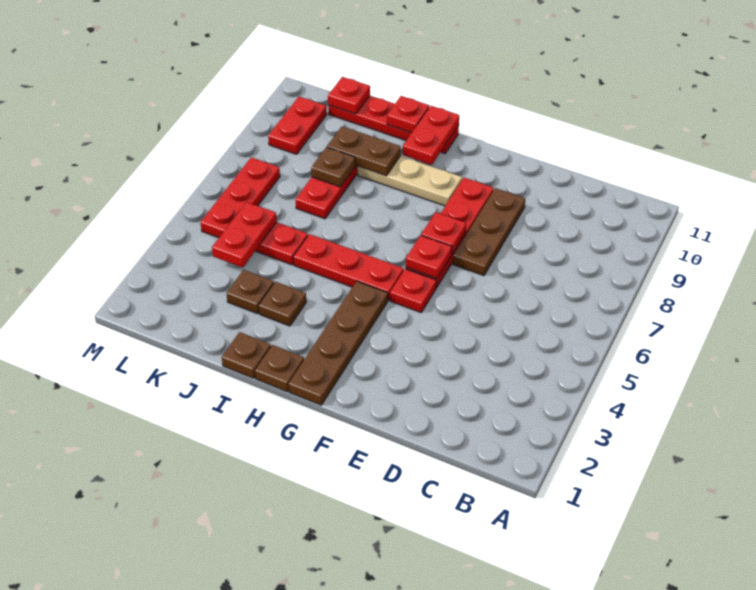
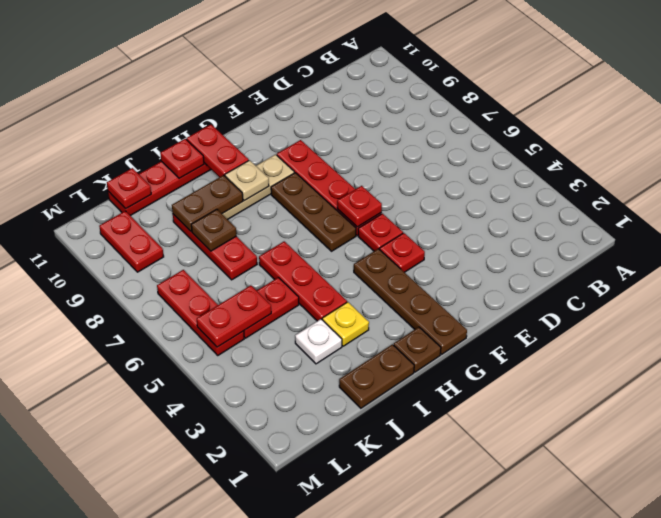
brown plate E7:E9 level 1 -> brown plate G6:G8 level 1
red plate F7 level 2 -> red plate F4 level 1
red plate G5:I5 level 1 -> red plate I4:I6 level 1
none -> tan plate H9 level 2
brown plate I1 level 1 -> brown plate I1:J1 level 1
brown plate I3 level 1 -> yellow plate I3 level 1
brown plate J3 level 1 -> white plate J3 level 1
red plate K4:K5 level 2 -> red plate K5:L5 level 2

